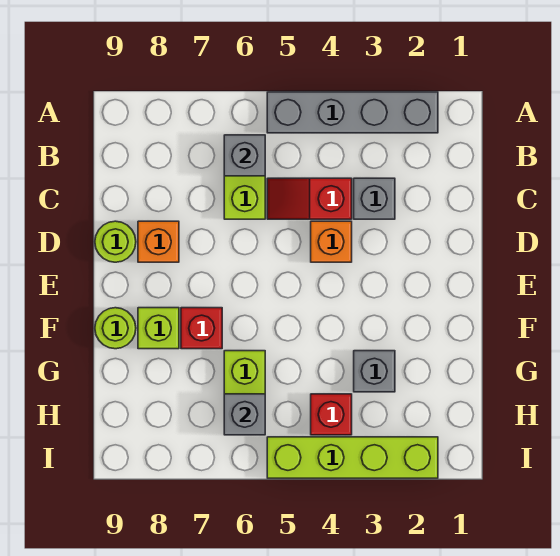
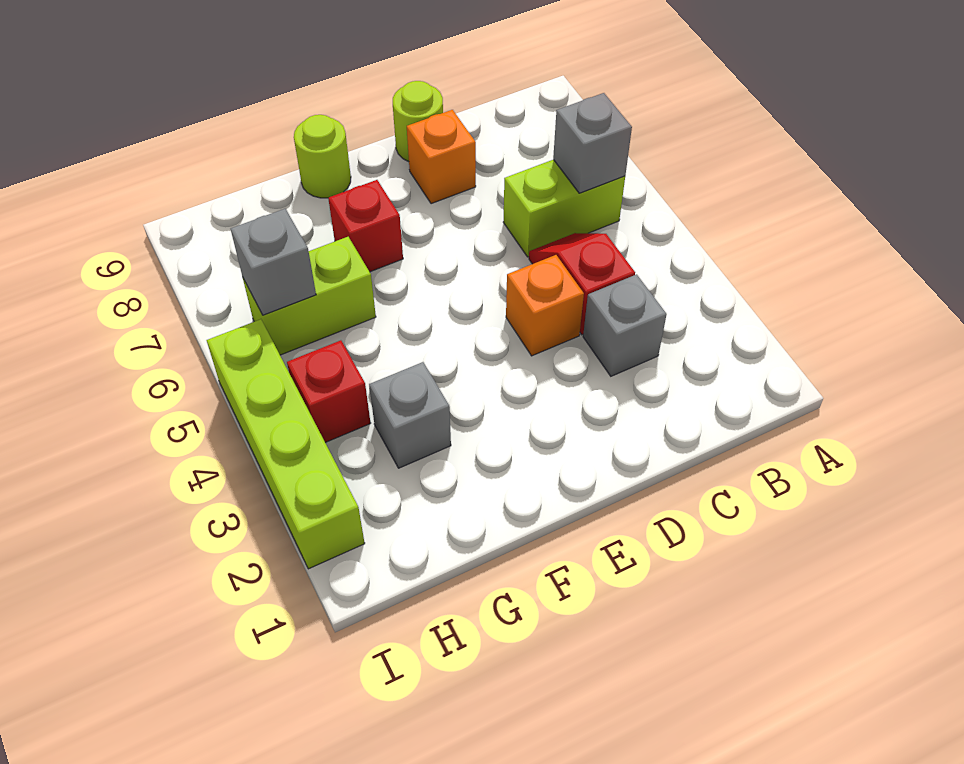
grey brick A2:A5 level 1 -> none
lime brick F8 level 1 -> none

